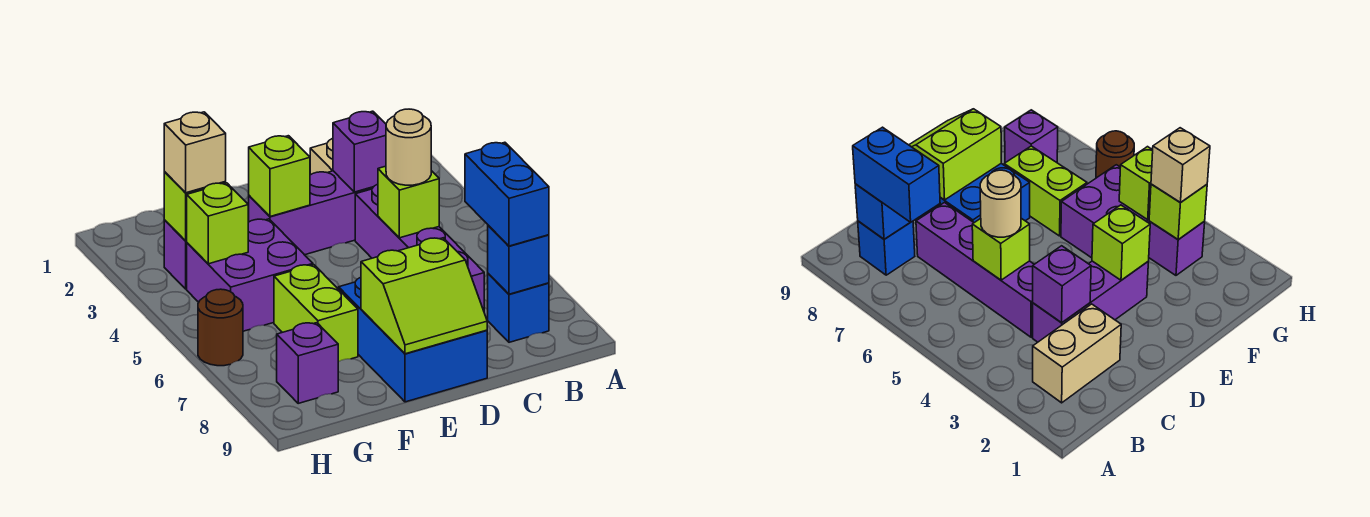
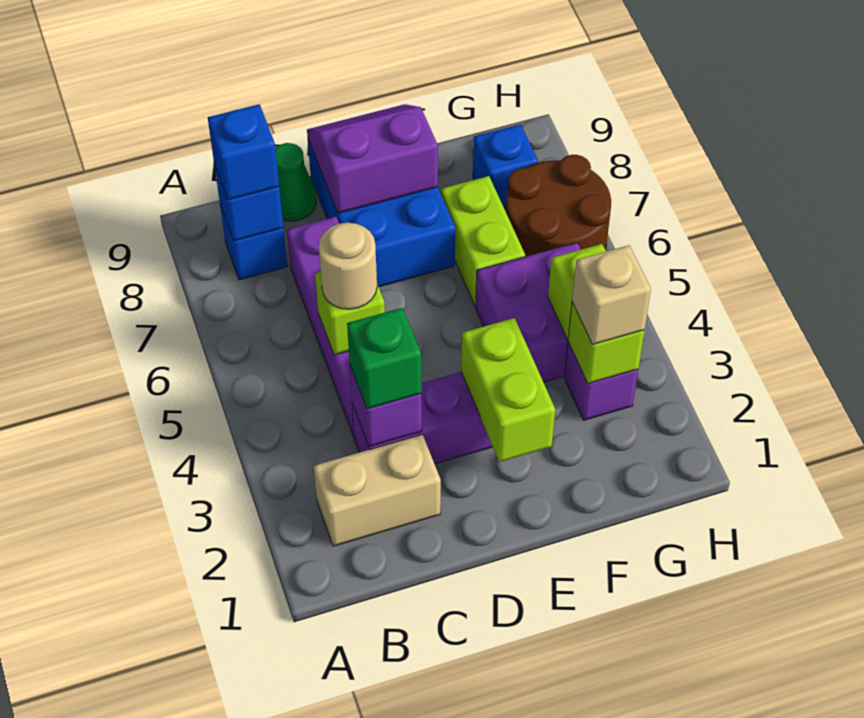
blue brick B7:B8 level 3 -> blue brick B8 level 3
none -> green brick C3 level 3
none -> green cone C9 level 1
lime slope D8:E9 level 2 top 8 -> purple slope D8:E9 level 2 top 8
lime brick E3 level 2 -> lime brick E2:E3 level 2
purple brick G8 level 1 -> blue brick G8 level 1
brown round brick H6 level 1 -> brown round brick G6:H7 level 1

